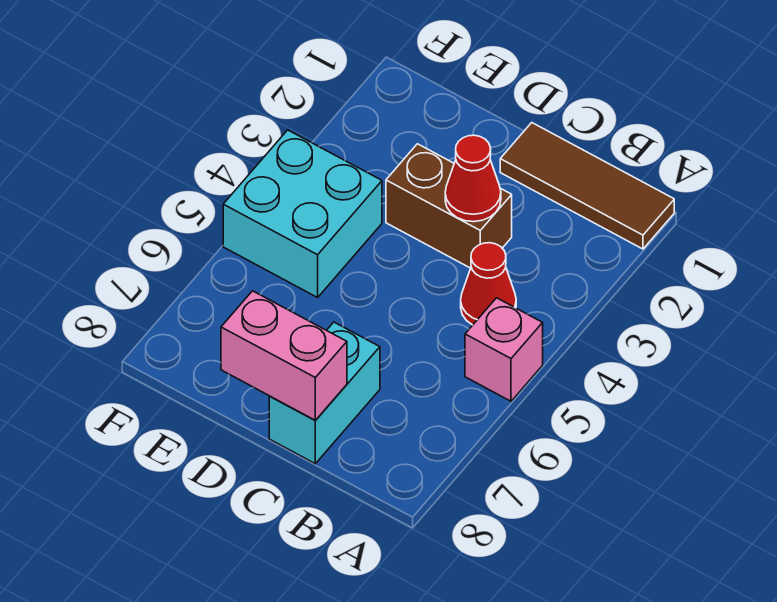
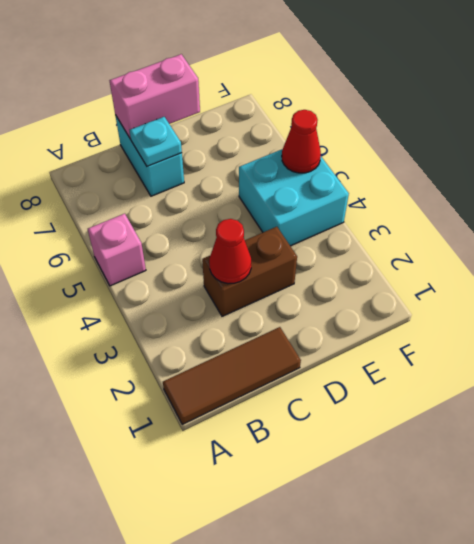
red cone B4 level 1 -> red cone F5 level 2
none -> cyan plate C7 level 2

